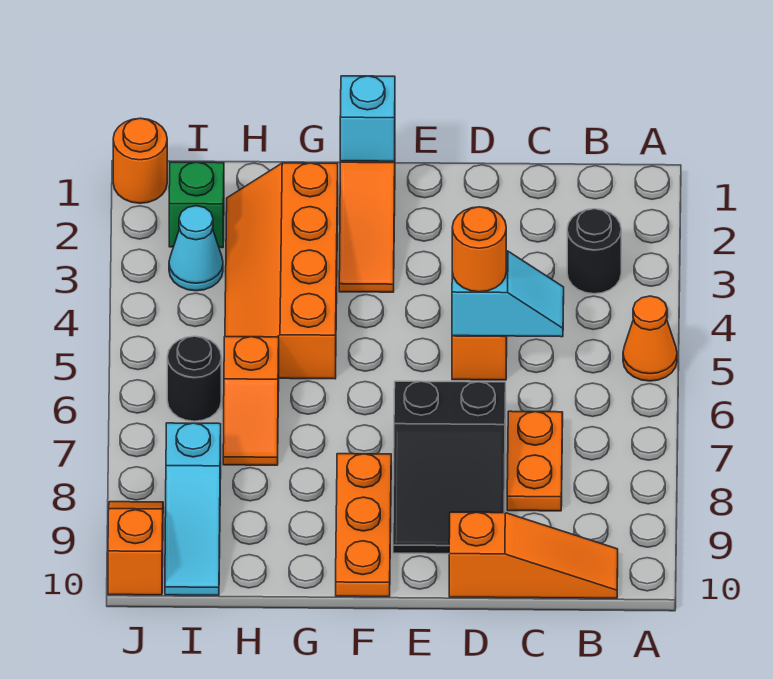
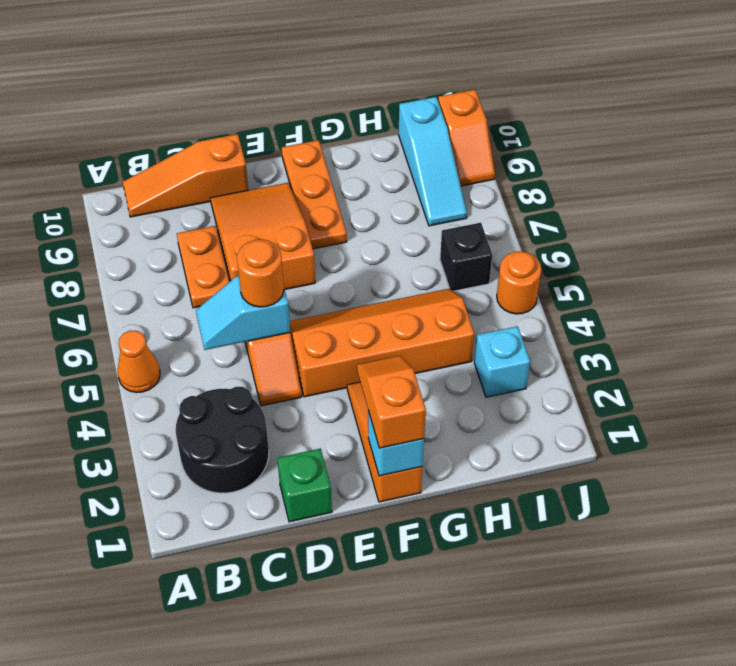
black round brick B3 level 1 -> black round brick B2:C3 level 1
black slope D7:E9 level 1 top 7 -> orange slope D7:E9 level 1 top 7
orange slope G2:H5 level 1 top G -> orange slope E4:H5 level 1 top 4
orange slope H6:H7 level 1 top 6 -> orange slope F1:F2 level 3 top 1
green brick I2 level 1 -> green brick D1 level 1
cyan cone I3 level 1 -> cyan brick I3 level 1
black round brick I6 level 1 -> black brick I6 level 1
cyan slope I8:I10 level 1 top 8 -> cyan slope I8:I10 level 1 top 10
orange round brick J1 level 1 -> orange round brick J5 level 1

